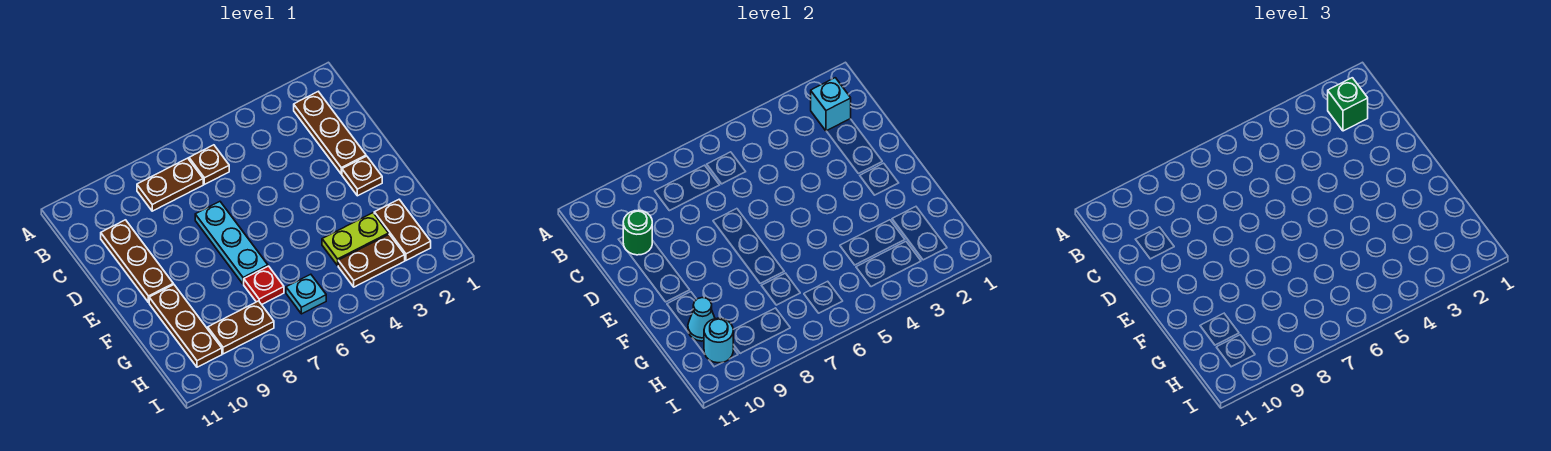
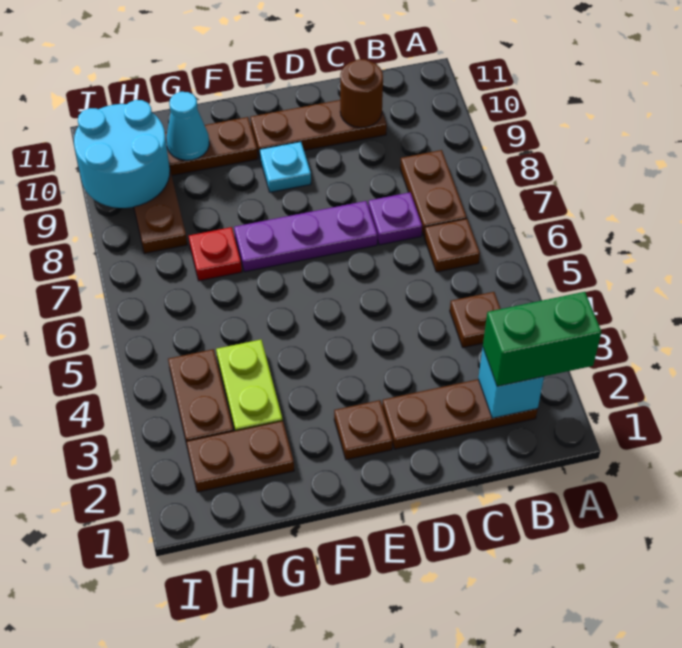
green brick B2 level 3 -> green brick A2:B2 level 3
none -> brown plate B4 level 1
none -> purple plate C7 level 1
green round brick C10 level 2 -> brown round brick C10 level 2
cyan plate D7:F7 level 1 -> purple plate D7:F7 level 1
cyan plate H6 level 1 -> cyan plate E9 level 1
cyan round brick H10 level 2 -> cyan round brick H9:I10 level 2

